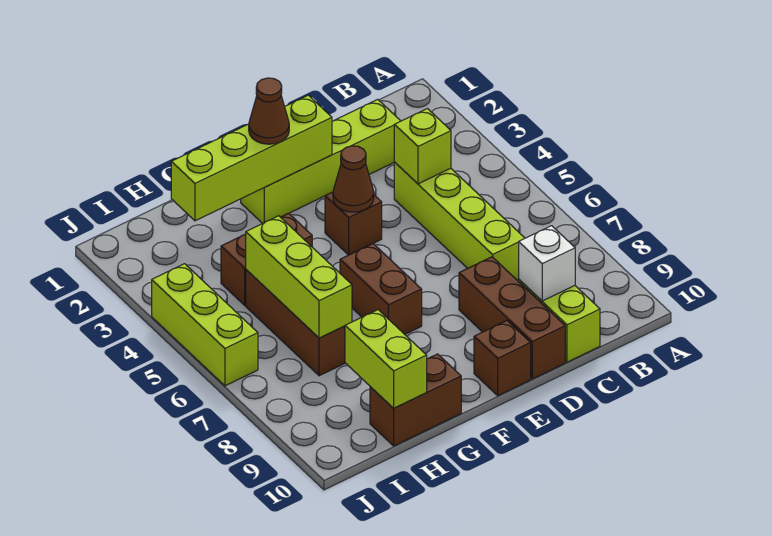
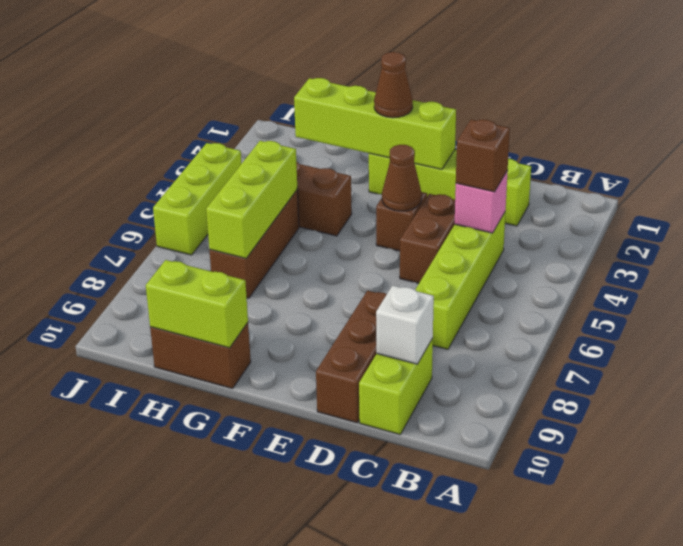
lime brick C4 level 2 -> pink brick C4 level 2
brown brick E10 level 1 -> brown brick C4 level 3
brown brick F6:F7 level 1 -> brown brick D4:D5 level 1
lime brick H9:H10 level 2 -> lime brick G10:H10 level 2

